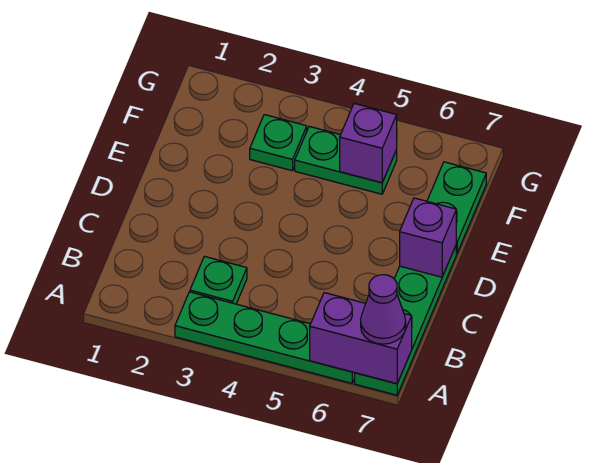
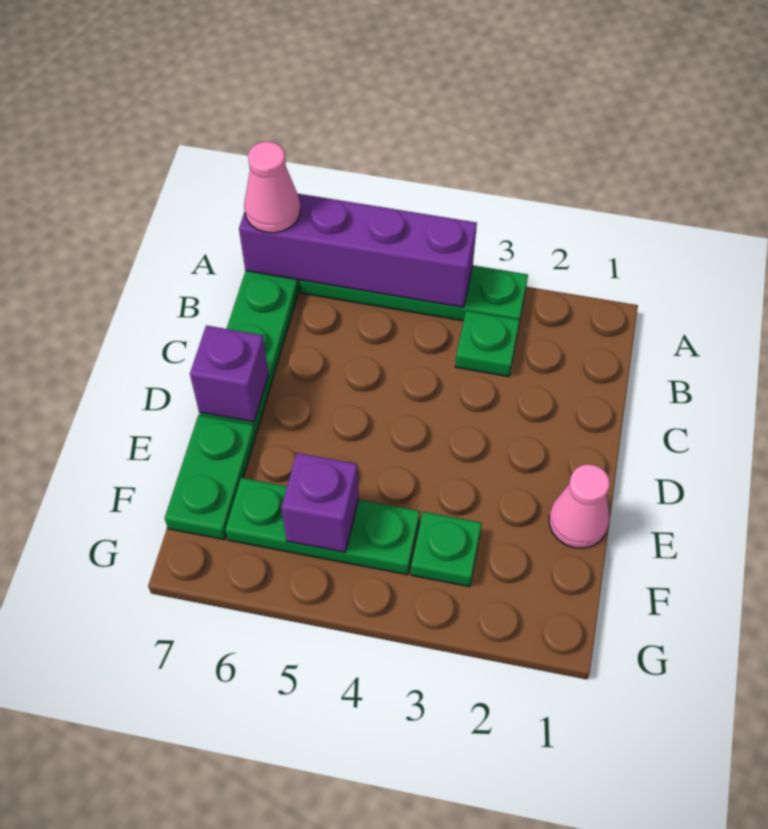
purple brick A6:A7 level 2 -> purple brick A4:A7 level 2
purple cone A7 level 3 -> pink cone A7 level 3
none -> pink cone E1 level 1
green plate F4:F5 level 1 -> green plate F4:F6 level 1

